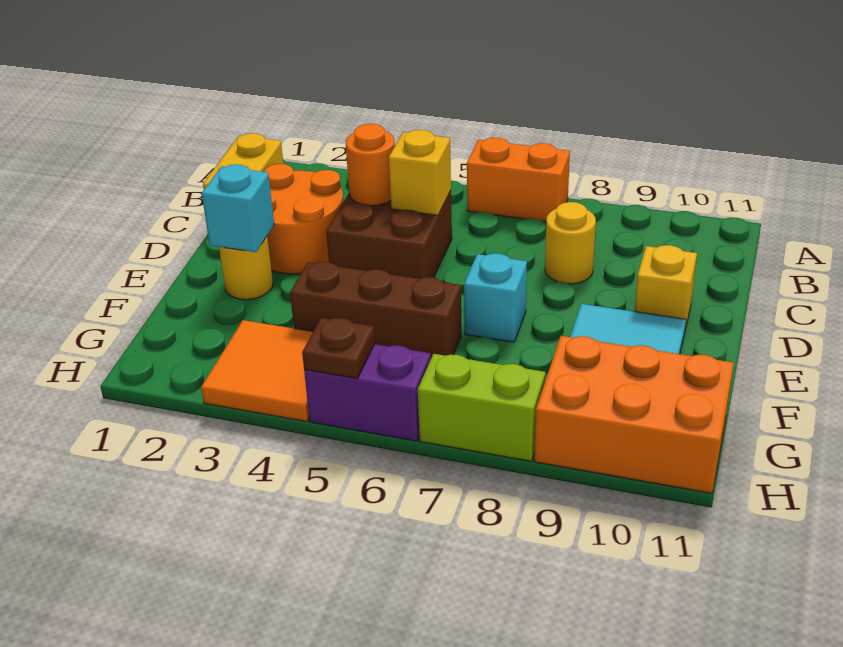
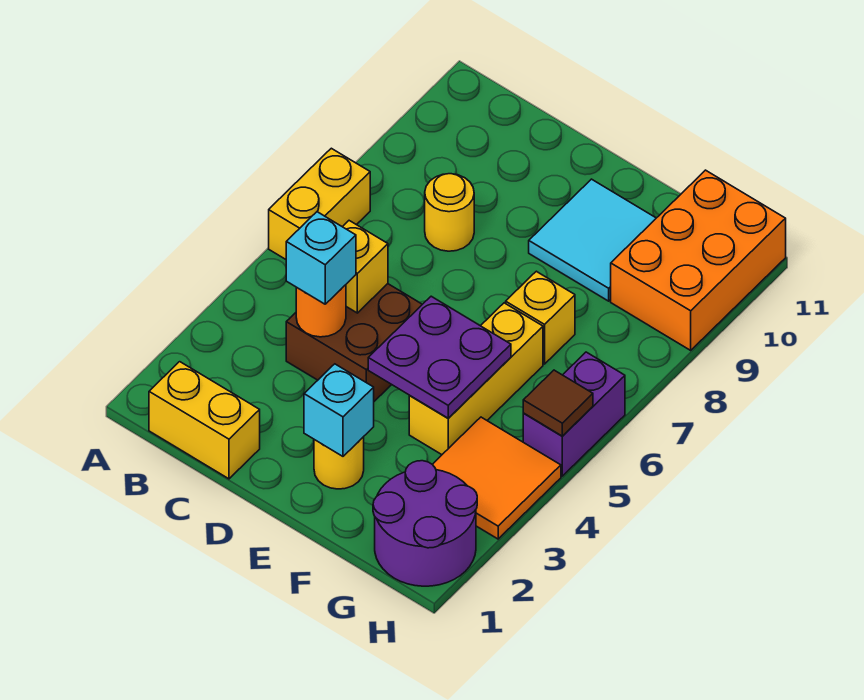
orange brick A6:A7 level 1 -> yellow brick A6:A7 level 1
orange round brick C2:D3 level 1 -> none
yellow brick D10 level 1 -> yellow brick F7 level 1
none -> purple plate E4:F5 level 2
cyan brick E7 level 1 -> cyan brick C4 level 3
brown brick F4:F6 level 1 -> yellow brick F4:F6 level 1
none -> purple round brick G1:H2 level 1
brown plate H5 level 2 -> brown tile H5 level 2
lime brick H7:H8 level 1 -> none

